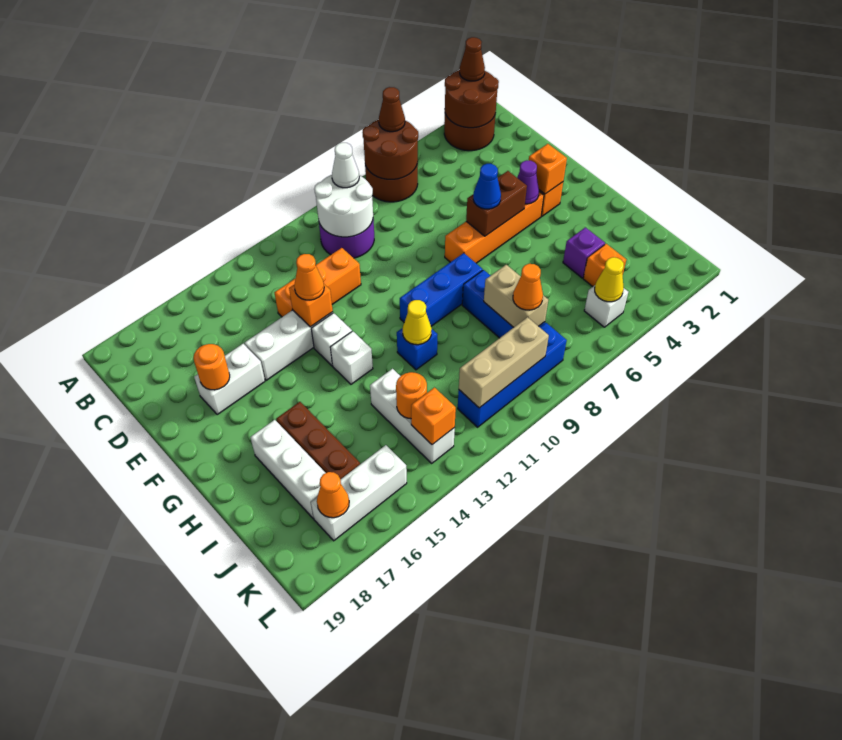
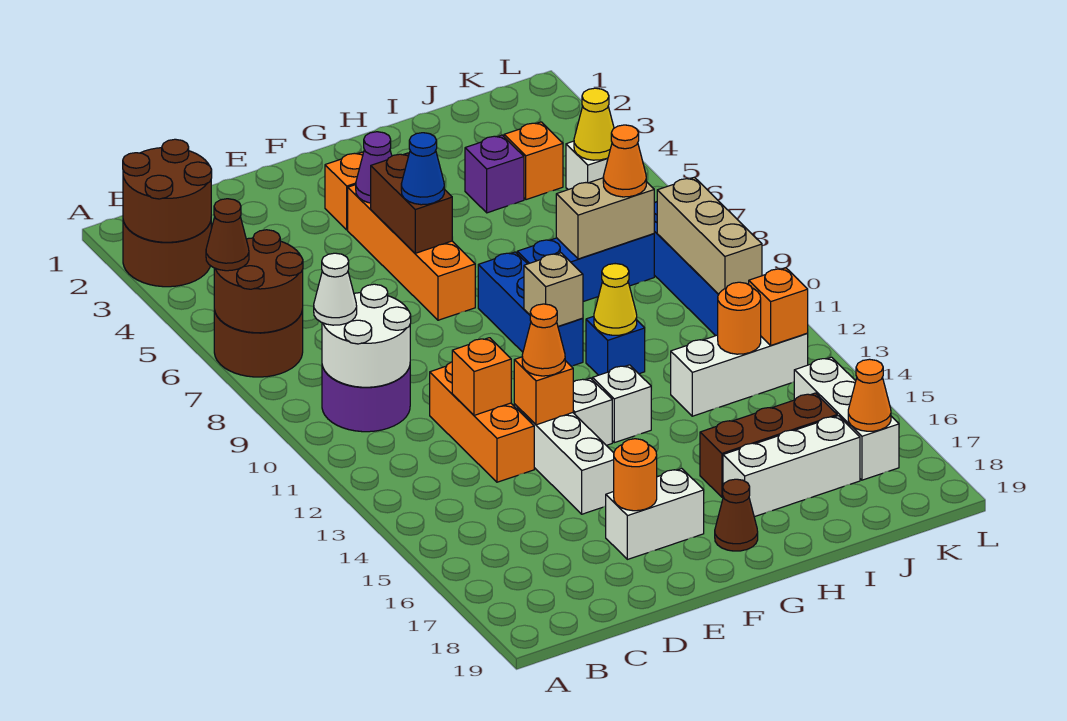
brown cone A2 level 3 -> brown cone G18 level 1
white brick E16:E17 level 1 -> white brick E17:F17 level 1
orange brick F3 level 2 -> orange brick D12 level 2
none -> tan brick G10 level 2

